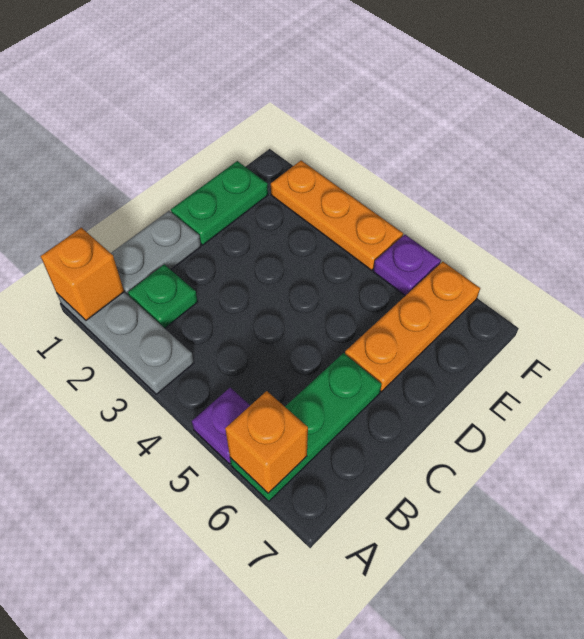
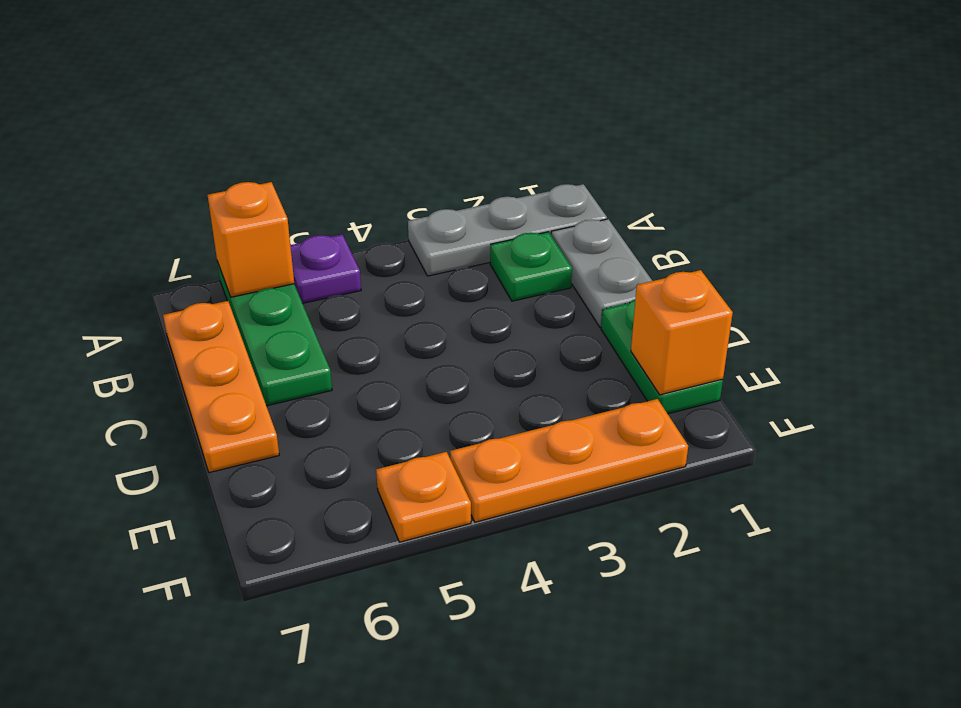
orange brick A1 level 2 -> orange brick E1 level 2
orange plate D6:F6 level 1 -> orange plate B7:D7 level 1
purple plate F5 level 1 -> orange plate F5 level 1

